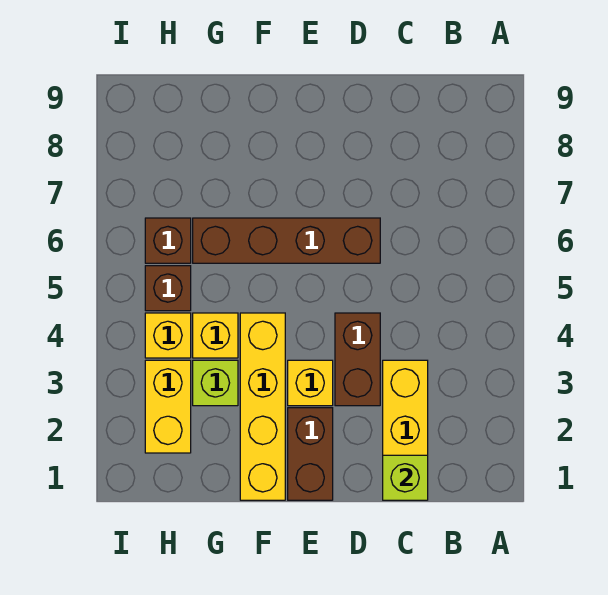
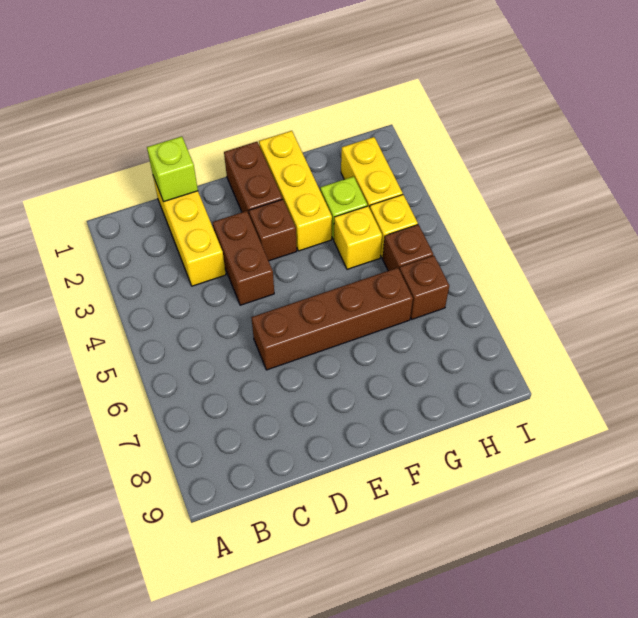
yellow brick E3 level 1 -> brown brick E3 level 1
yellow brick F1:F4 level 1 -> yellow brick F1:F3 level 1

